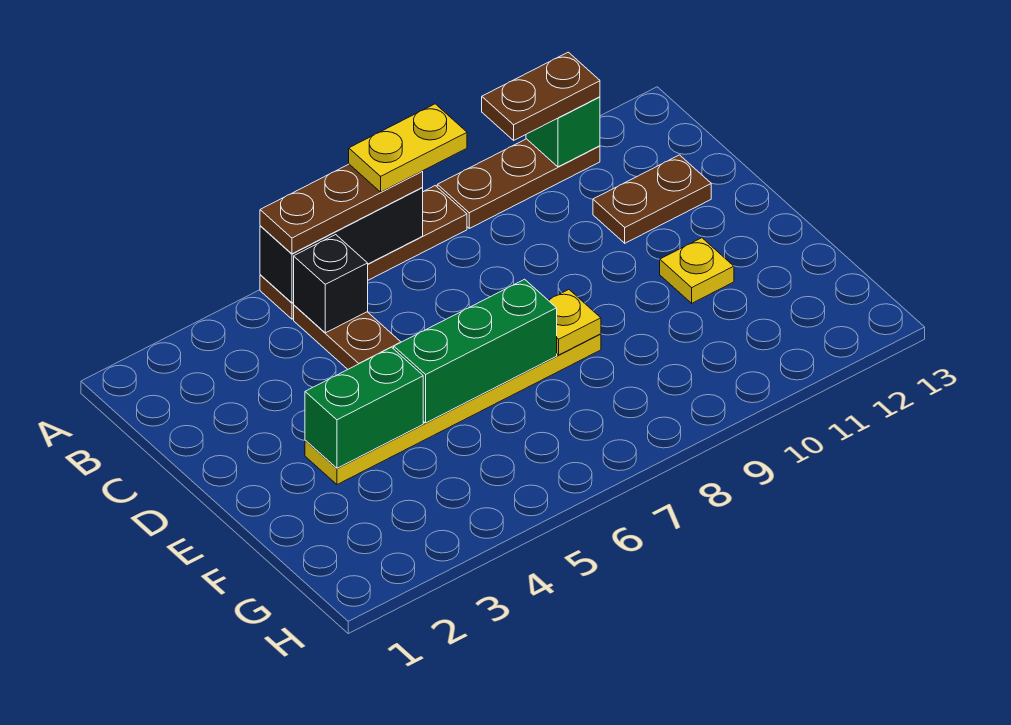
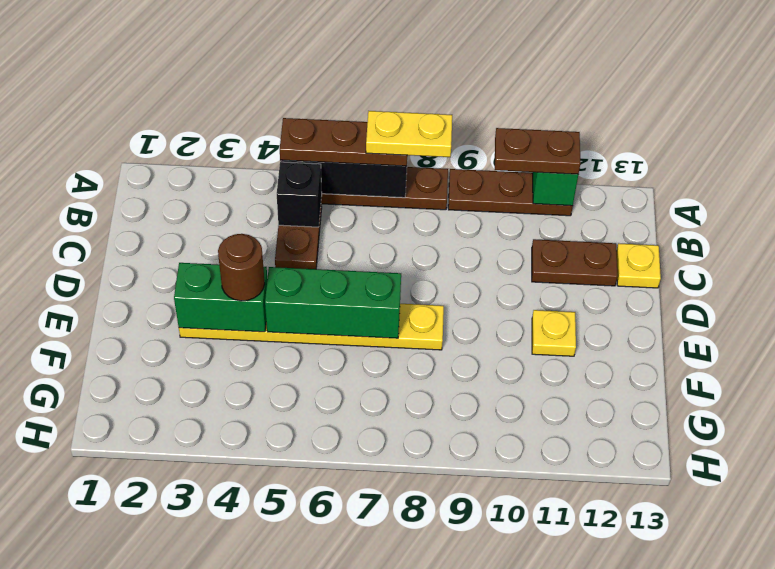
none -> brown round brick E4 level 3
yellow plate E8 level 2 -> yellow plate C13 level 1

